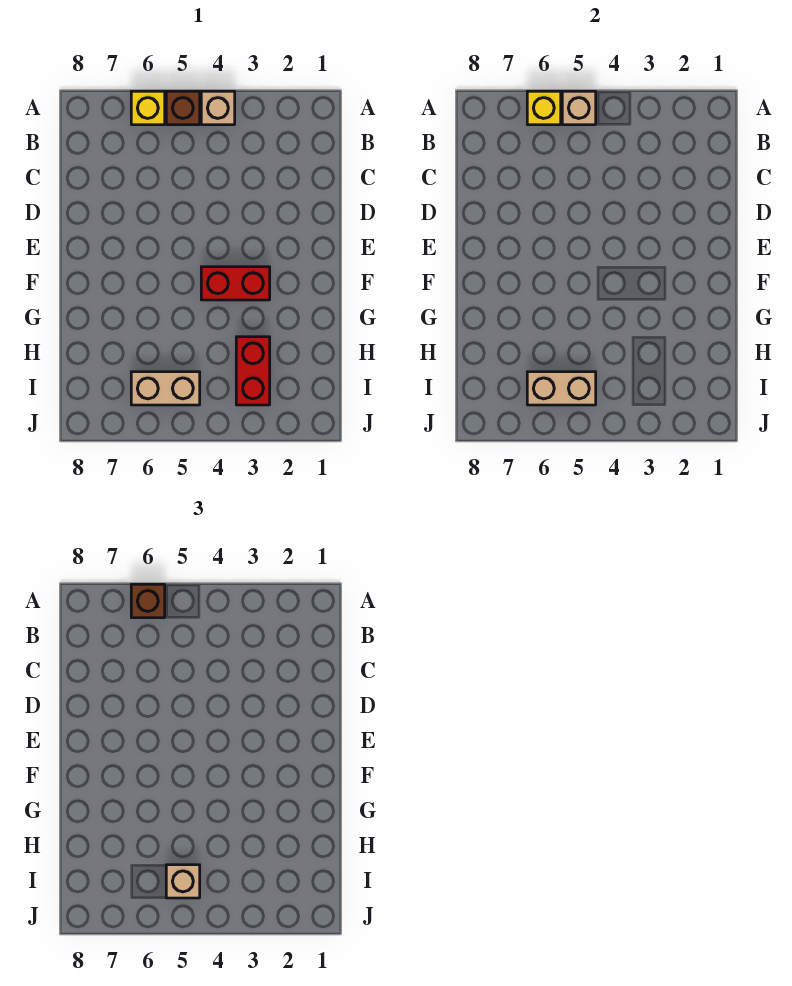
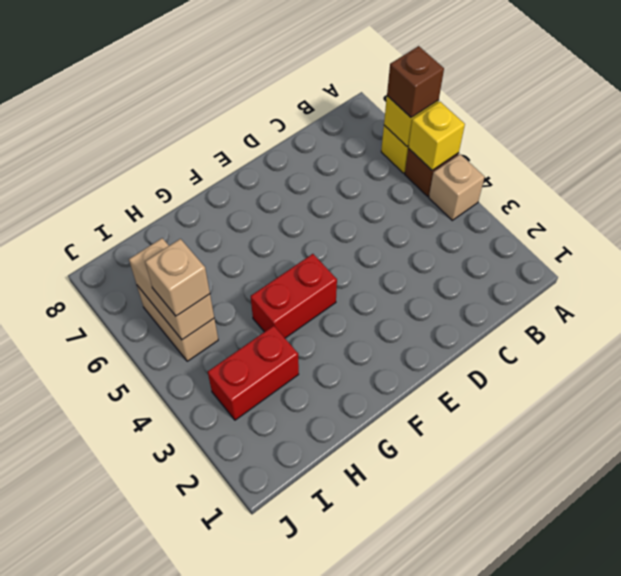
tan brick A5 level 2 -> yellow brick A5 level 2
red brick F3:F4 level 1 -> red brick F4:G4 level 1

